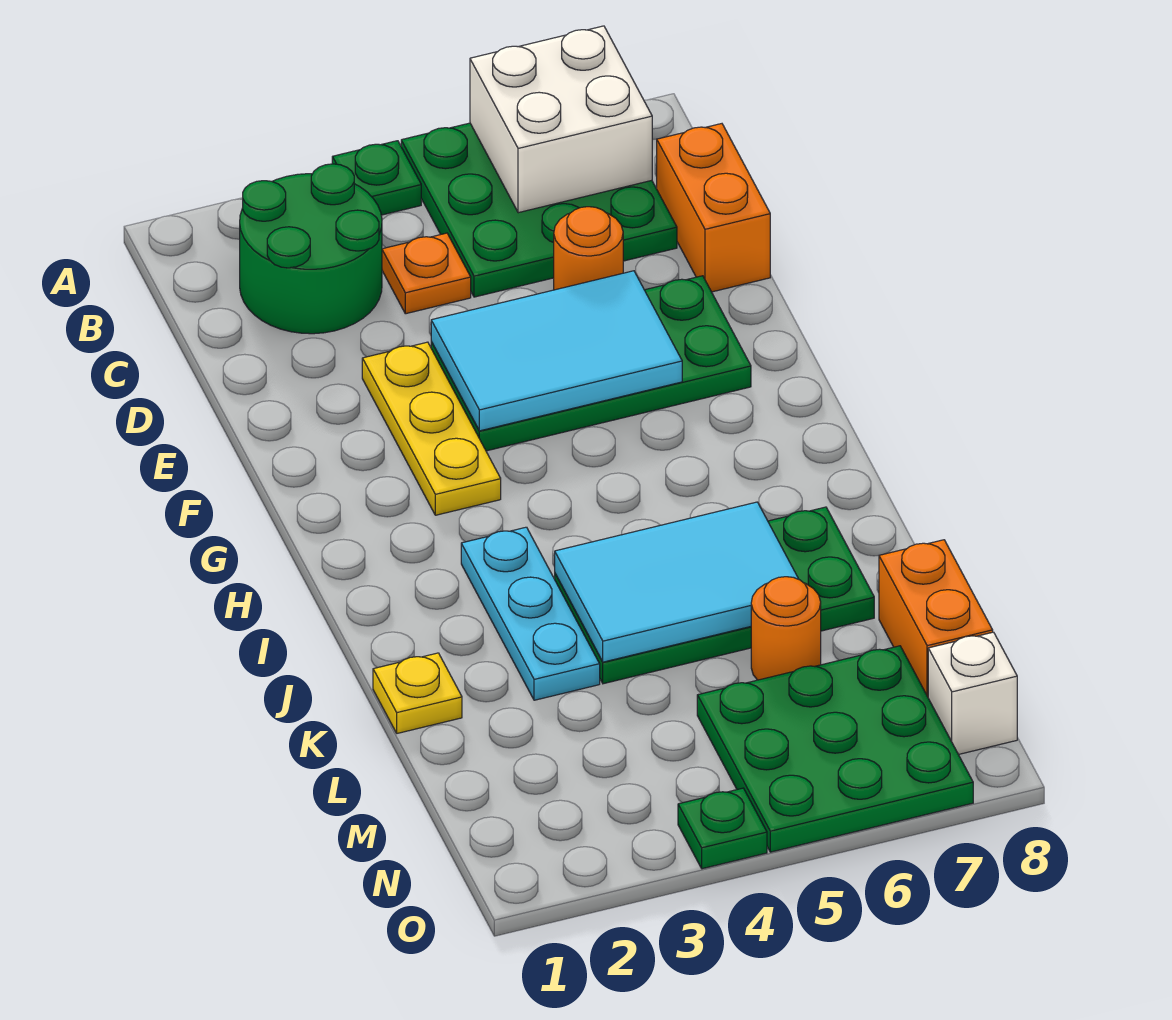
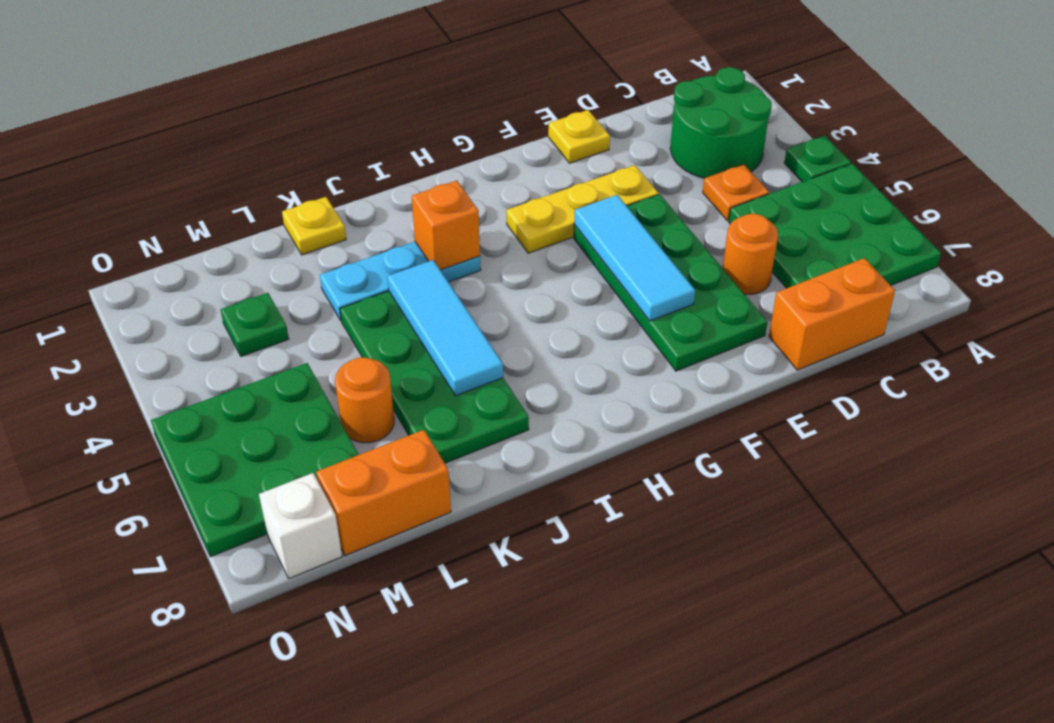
white brick A6:B7 level 2 -> none
none -> yellow plate E1 level 1
cyan tile E4:F6 level 2 -> cyan tile F4:F6 level 2
none -> orange brick I3 level 2
cyan tile J4:K6 level 2 -> cyan tile J4:J6 level 2
green plate O4 level 1 -> green plate M3 level 1

